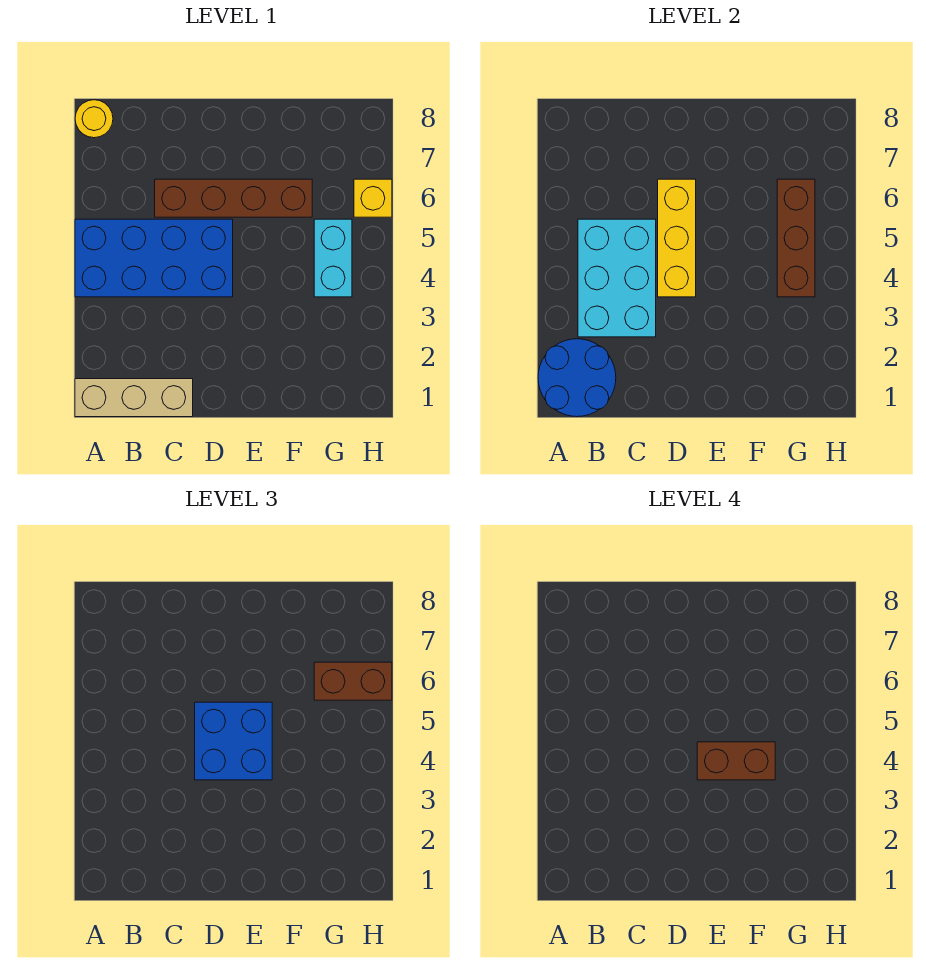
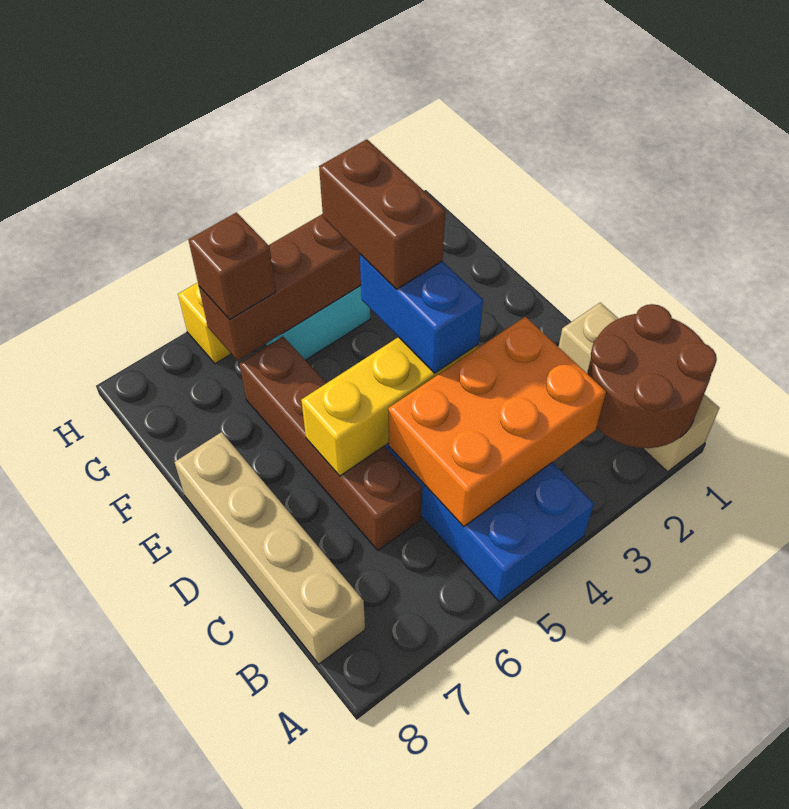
blue round brick A1:B2 level 2 -> brown round brick A1:B2 level 2
yellow round brick A8 level 1 -> none
cyan brick B3:C5 level 2 -> orange brick B3:C5 level 2
none -> tan brick B8:E8 level 1
blue brick D4:E5 level 3 -> blue brick D4:E4 level 3
brown brick G6:H6 level 3 -> brown brick G6 level 3

